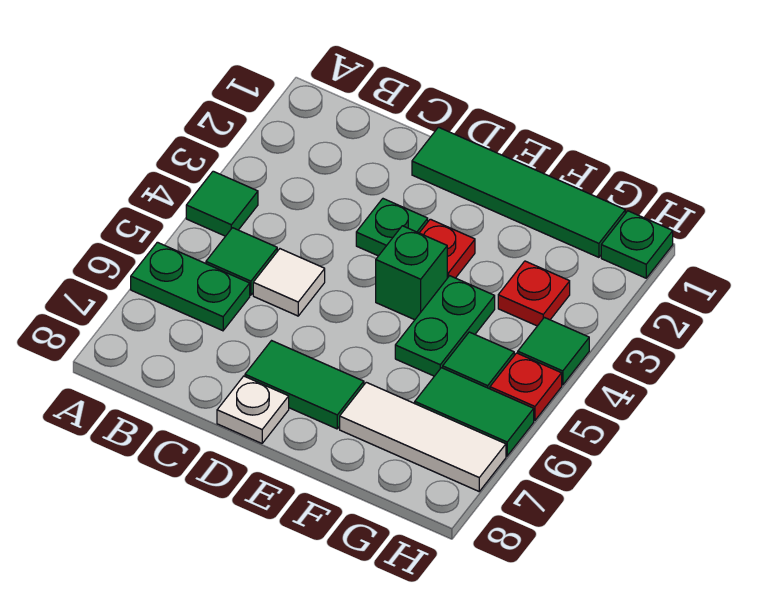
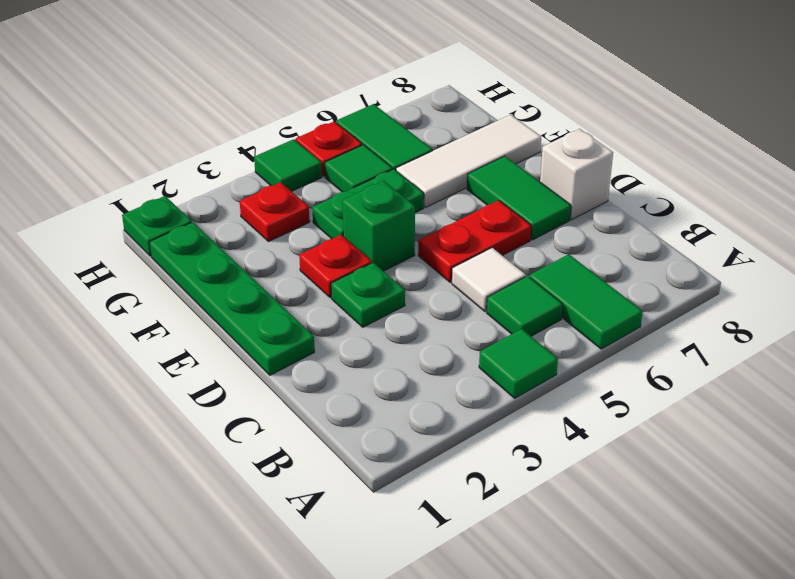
green plate A6:B6 level 1 -> green tile A6:B6 level 1
green tile D1:G1 level 1 -> green plate D1:G1 level 1
none -> red plate D5:D6 level 1
white plate D8 level 1 -> white brick D8 level 1
white tile F7:H7 level 1 -> white tile F6:F8 level 1

